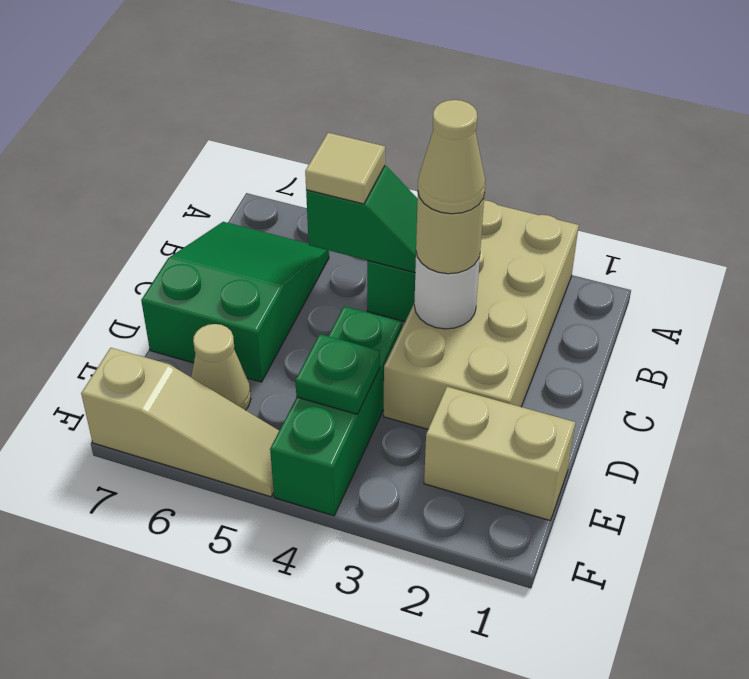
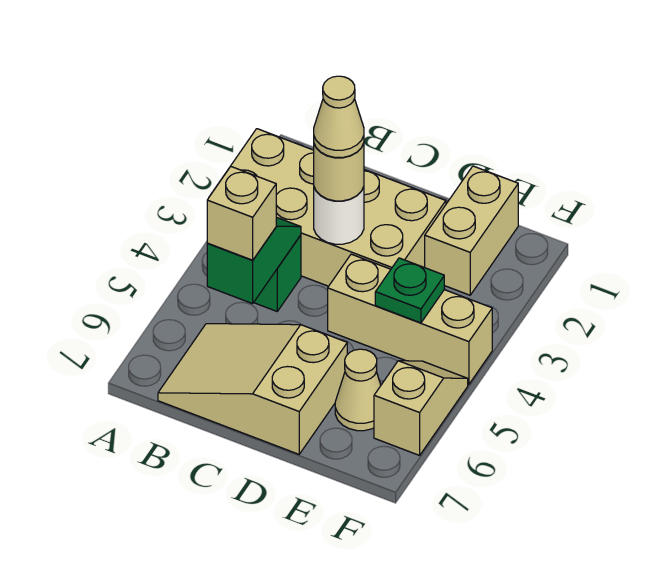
tan tile B5 level 3 -> tan brick B5 level 3
green slope B6:D7 level 1 top D -> tan slope B6:D7 level 1 top D
green brick D4:F4 level 1 -> tan brick D4:F4 level 1
tan slope F5:F7 level 1 top 7 -> tan slope F5:F6 level 1 top 6

